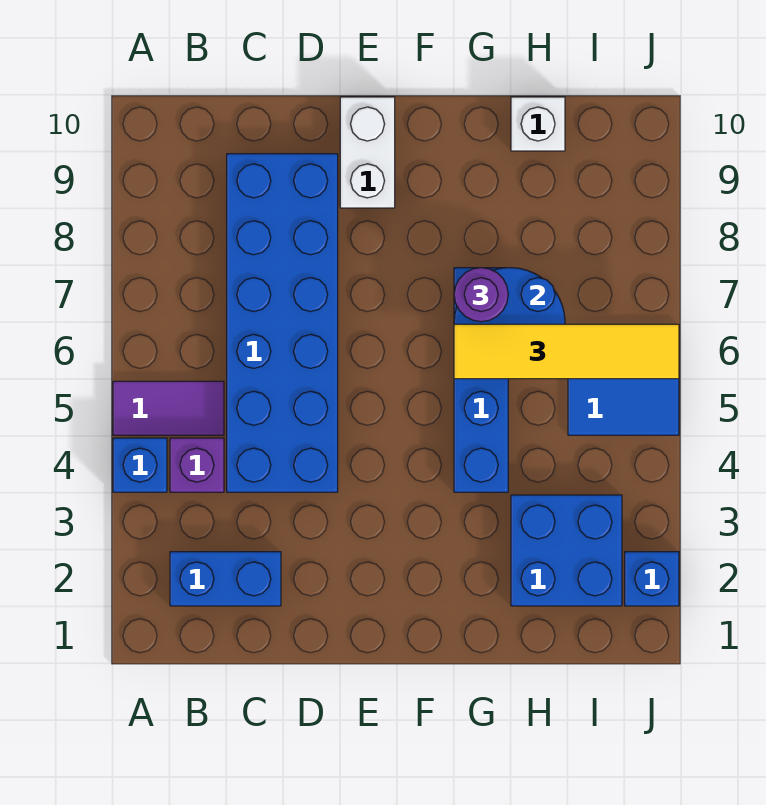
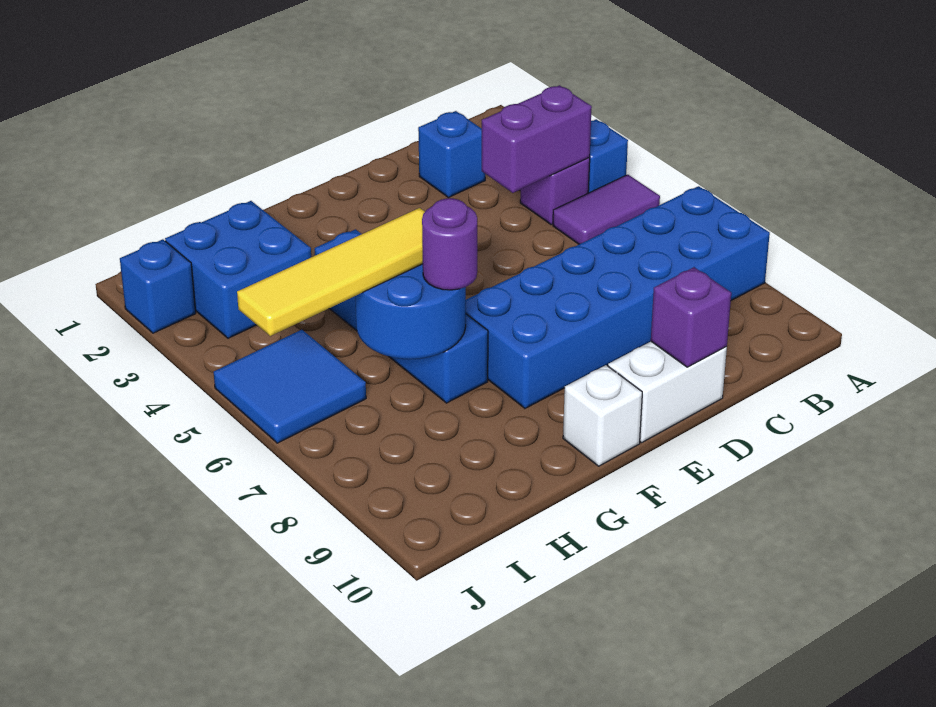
blue brick B2:C2 level 1 -> blue brick C2 level 1
none -> purple brick B4:C4 level 2
blue brick C4:D9 level 1 -> blue brick A7:F8 level 1
none -> purple brick D10 level 2
white brick E9:E10 level 1 -> white brick D10:E10 level 1
white brick H10 level 1 -> white brick F10 level 1

